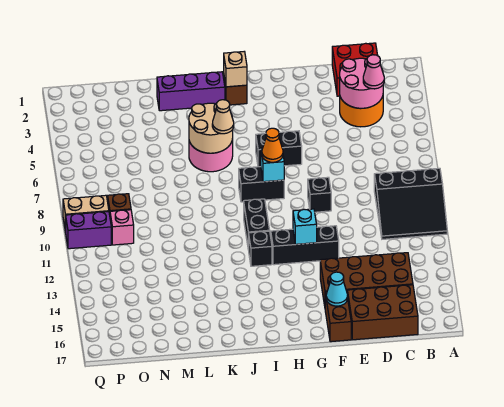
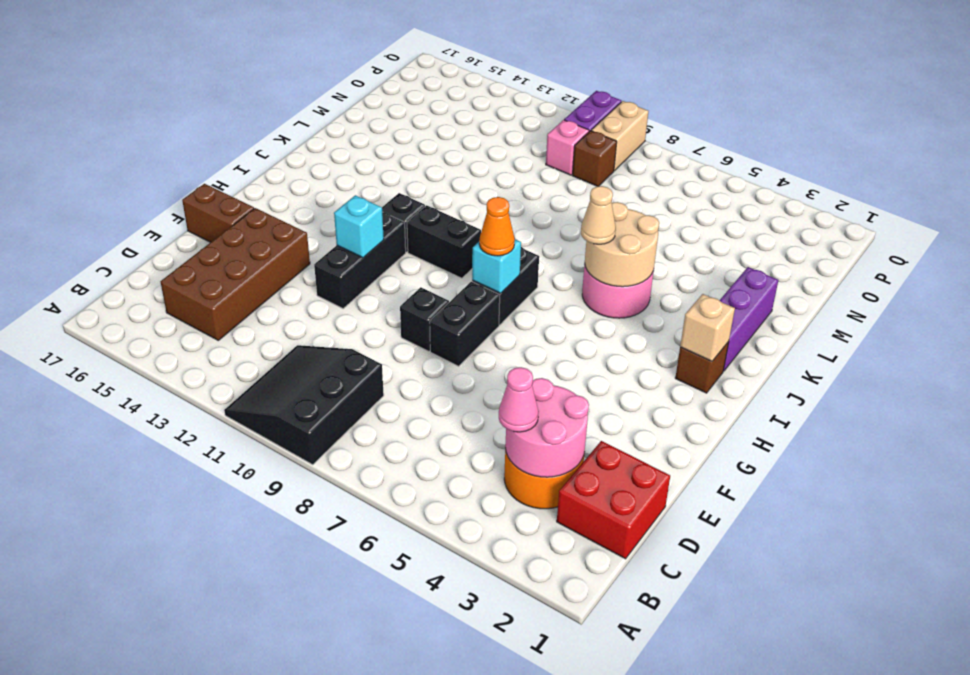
brown brick C16:E17 level 1 -> none
cyan cone F16 level 2 -> none
black brick G6:H6 level 1 -> black brick F8:G8 level 1

